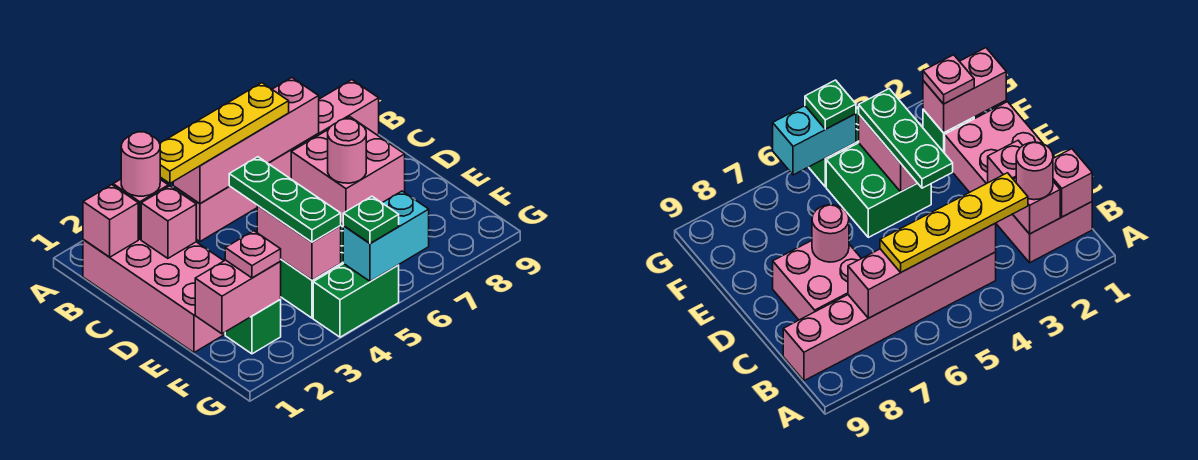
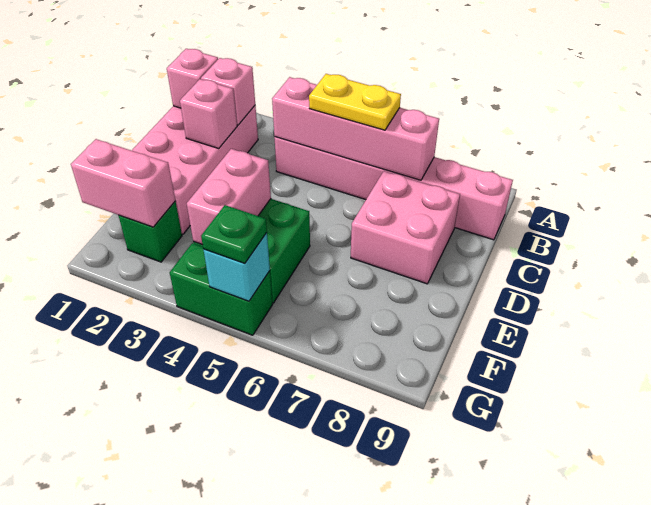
pink round brick B2 level 3 -> none
yellow plate B3:B6 level 3 -> yellow plate B5:B6 level 3
green plate D4:F4 level 3 -> none
pink round brick D7 level 2 -> none
pink plate F2 level 3 -> none
cyan brick G5:G6 level 2 -> cyan brick G5 level 2

